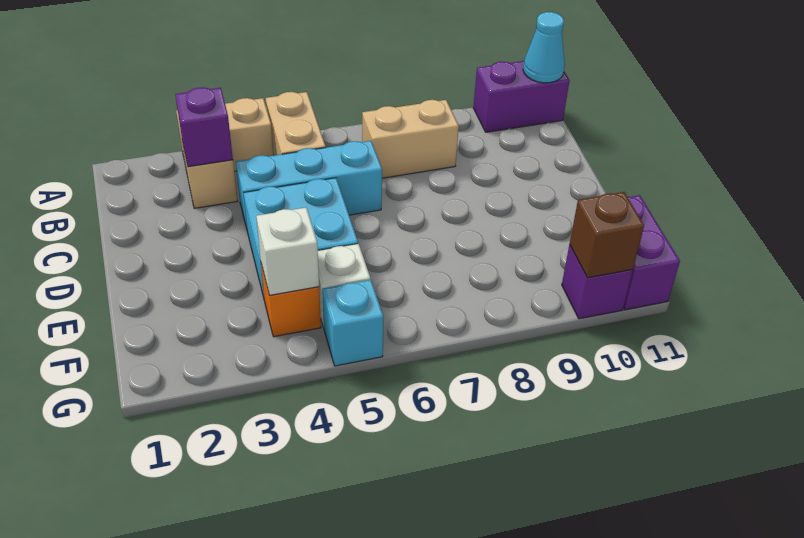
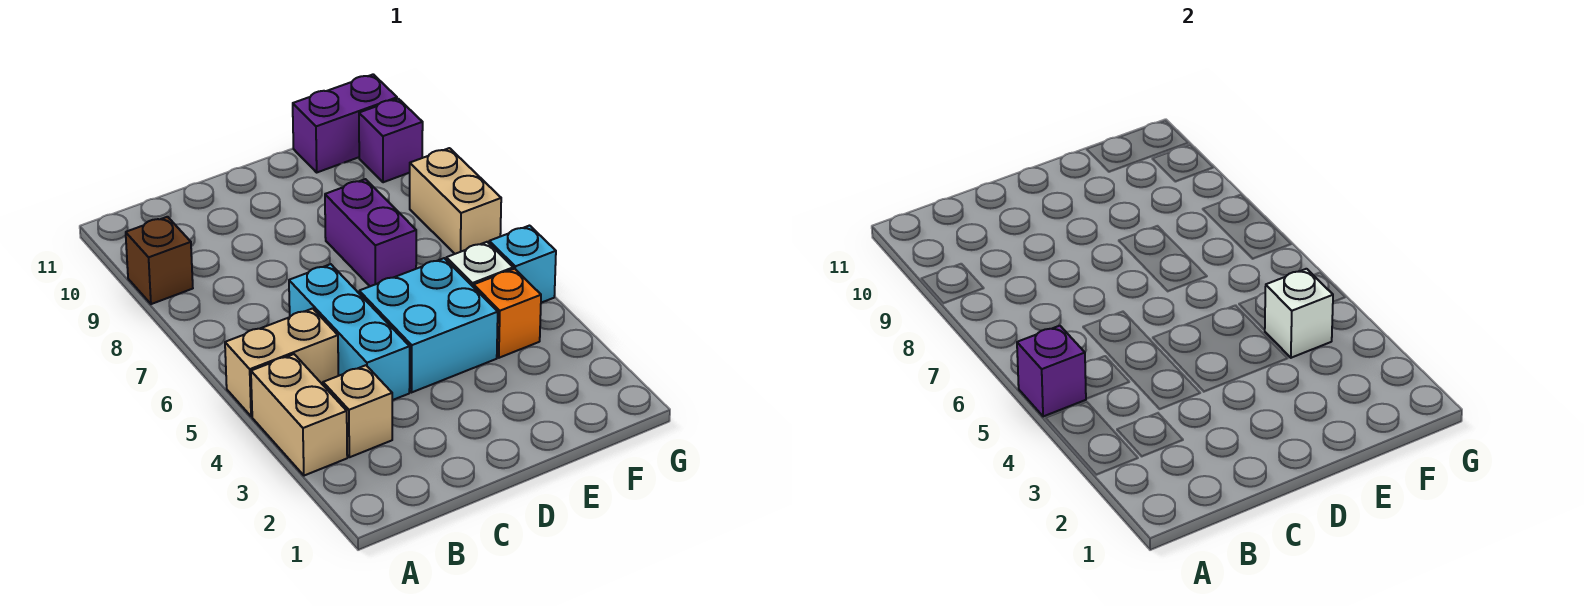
purple brick A10:A11 level 1 -> purple brick E7:E8 level 1
cyan cone A11 level 2 -> none
purple brick B3 level 2 -> purple brick A5 level 2
tan brick B7:B8 level 1 -> tan brick G7:G8 level 1
brown brick G10 level 2 -> brown brick A9 level 1

